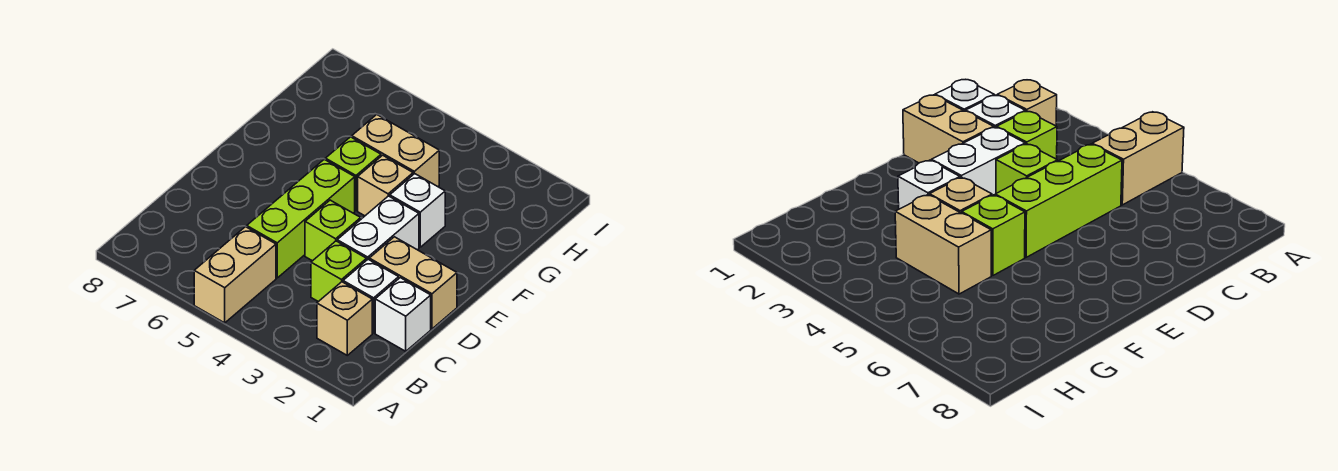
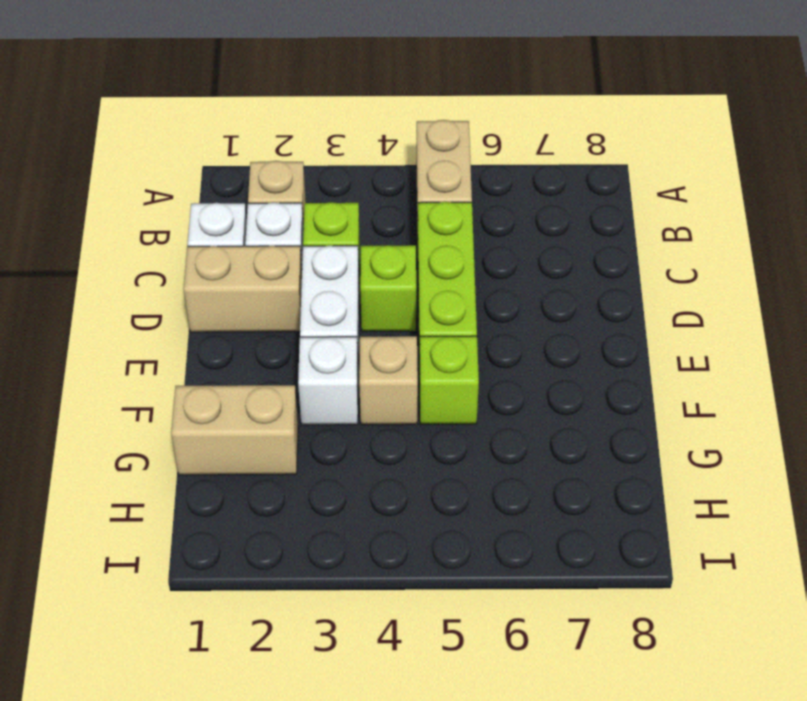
tan brick G4:G5 level 1 -> tan brick G1:G2 level 1

